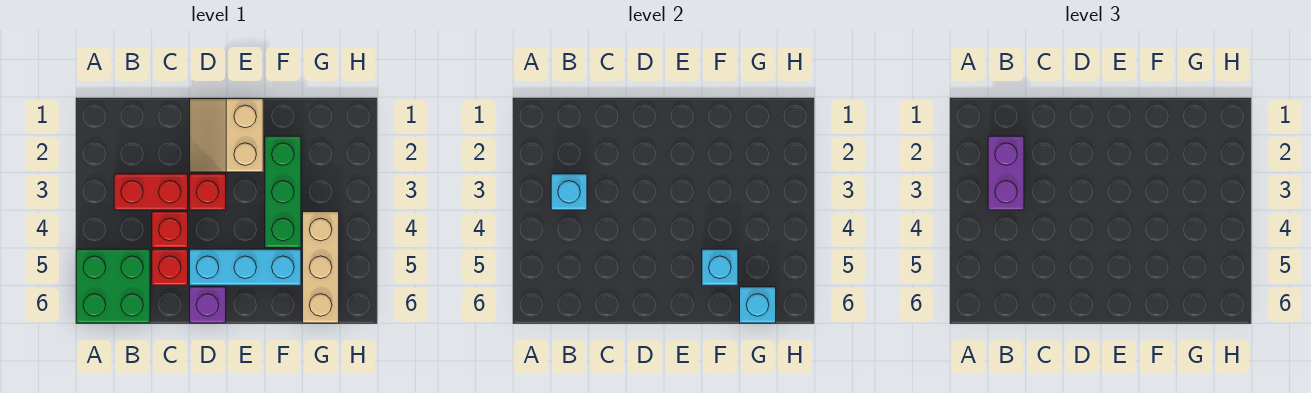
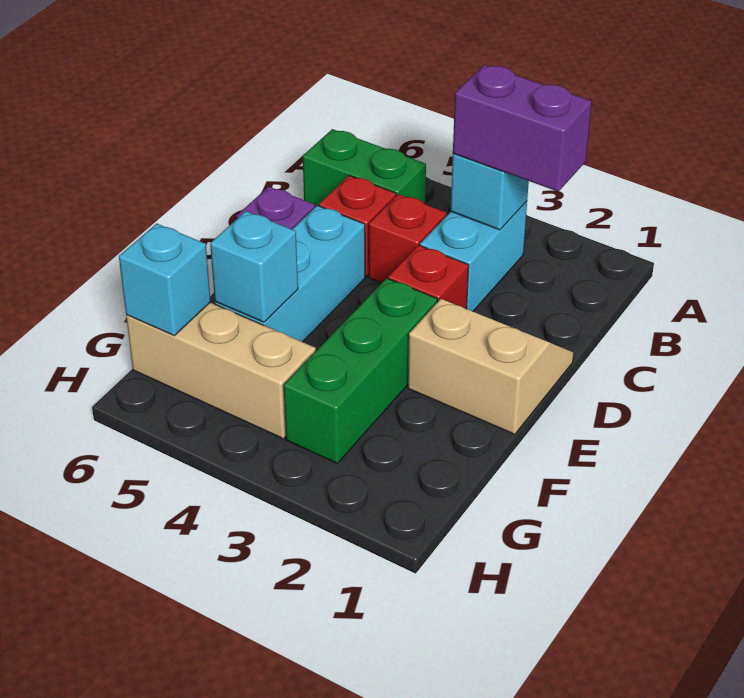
green brick A5:B6 level 1 -> green brick B5:B6 level 1
red brick B3:C3 level 1 -> cyan brick B3:C3 level 1
green brick F2:F4 level 1 -> green brick E3:G3 level 1

